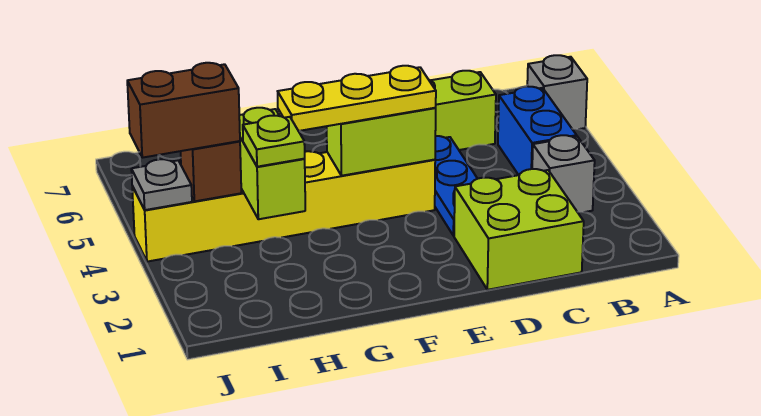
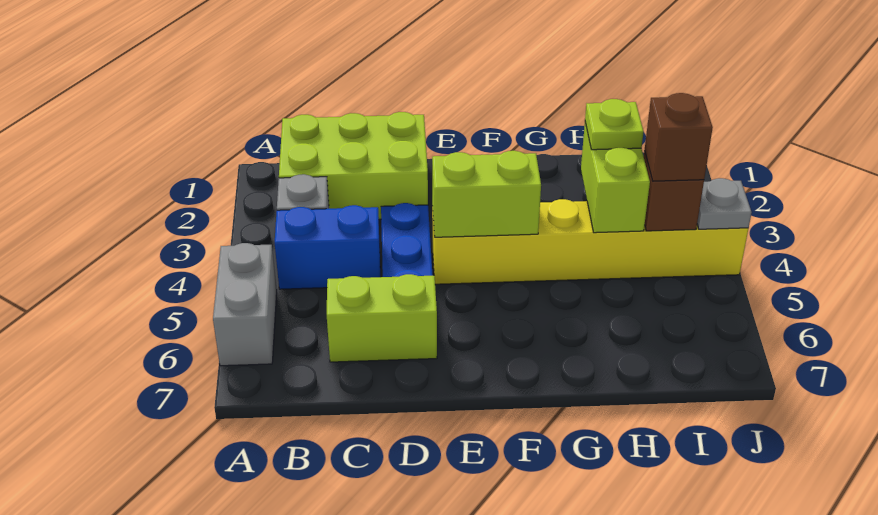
grey brick A6 level 1 -> grey brick A5:A6 level 1
blue brick B4:B5 level 1 -> blue brick B4:C4 level 1
lime brick C1:D2 level 1 -> lime brick B1:D2 level 1
yellow plate E4:G4 level 3 -> none
brown brick I4:J4 level 3 -> brown brick I4 level 3

